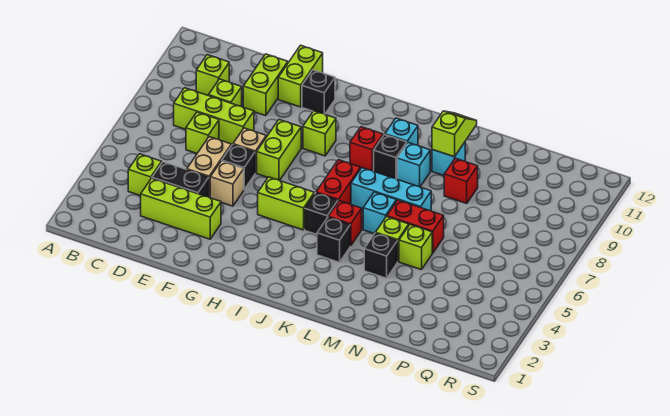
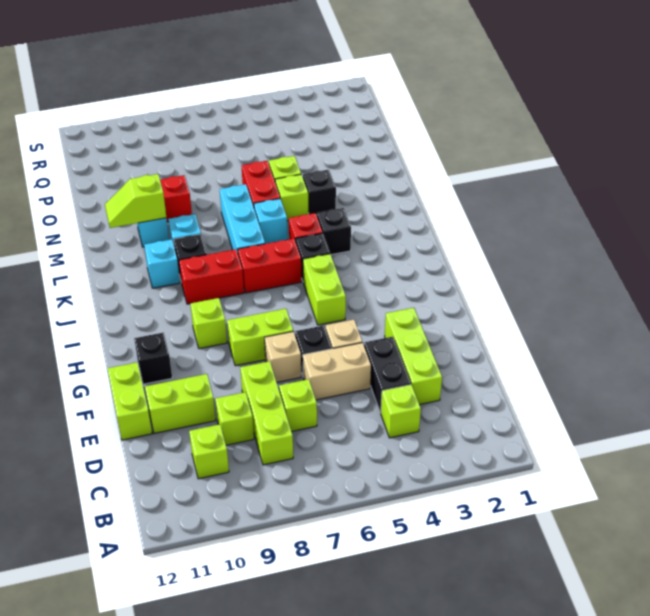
lime brick F11:F12 level 1 -> lime brick E12:F12 level 1
red brick J9 level 1 -> red brick J8:J9 level 1

